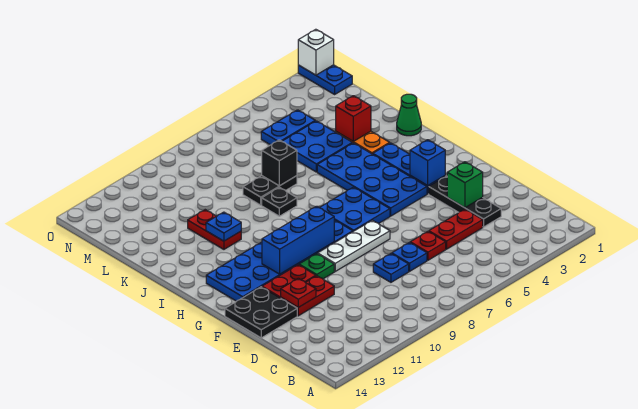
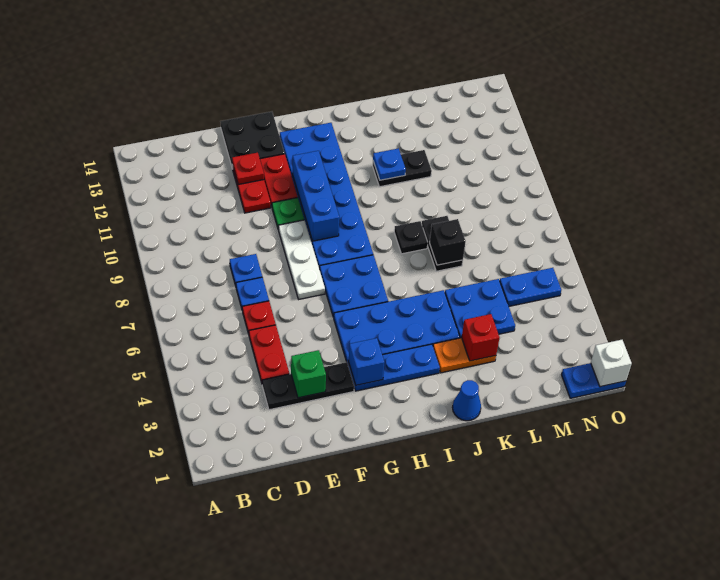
green cone J1 level 1 -> blue cone J1 level 1
red plate J11:K11 level 1 -> black plate J11:K11 level 1
blue plate M4:M5 level 1 -> blue plate M5:N5 level 1

